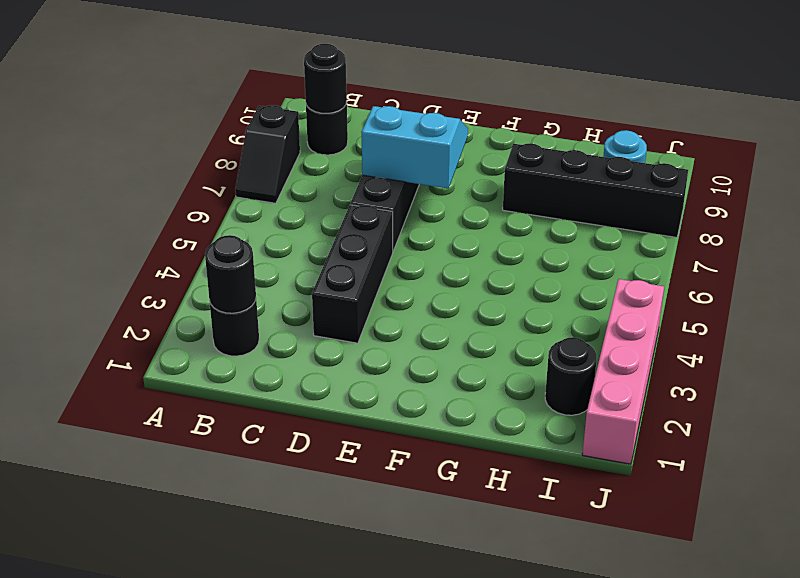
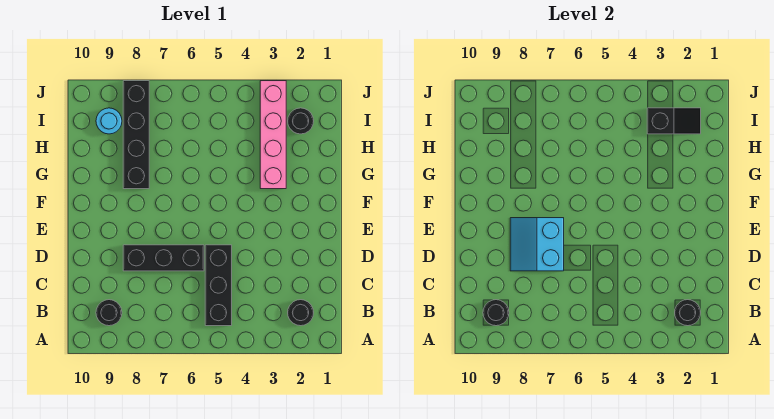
black slope A7:A8 level 1 top 8 -> black slope I2:I3 level 2 top 3
black brick D3:D5 level 1 -> black brick B5:D5 level 1
pink brick J1:J4 level 1 -> pink brick G3:J3 level 1

